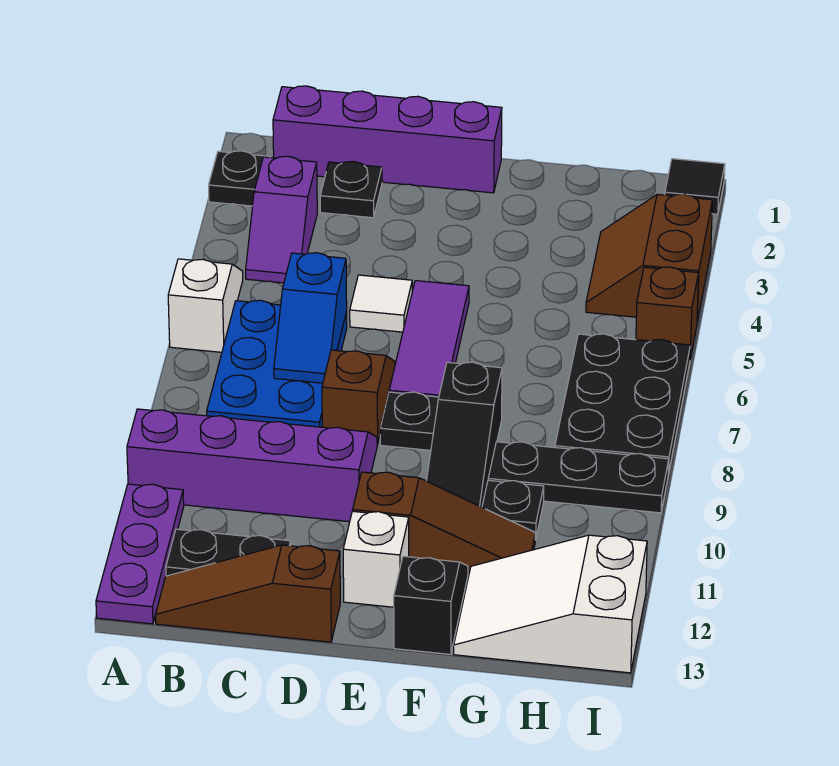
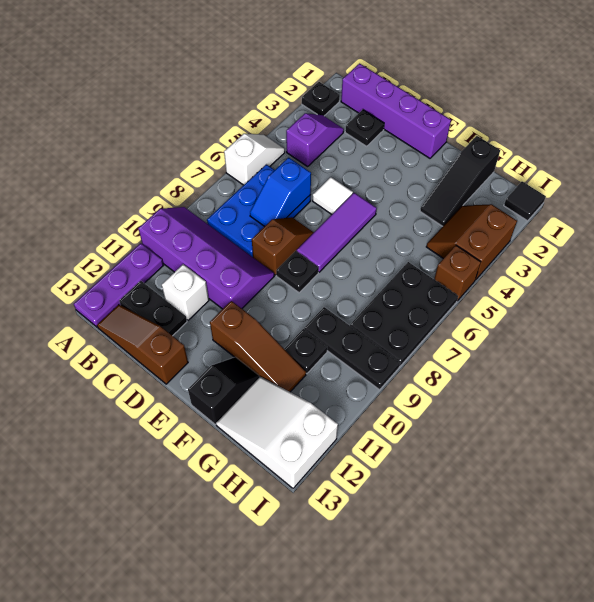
purple slope B3:B4 level 1 top 3 -> purple slope B3:B4 level 1 top 4
white brick E12 level 1 -> white brick C11 level 1
black slope F8:F10 level 1 top 8 -> black slope G1:G3 level 1 top 1

